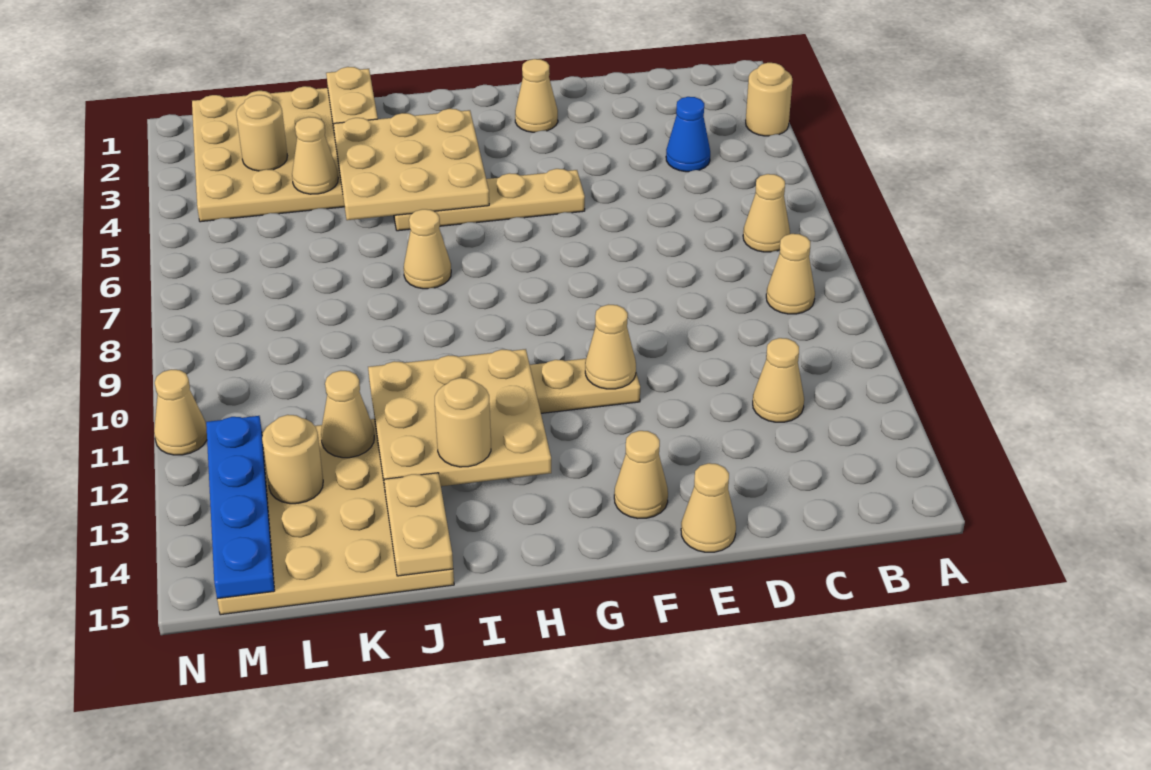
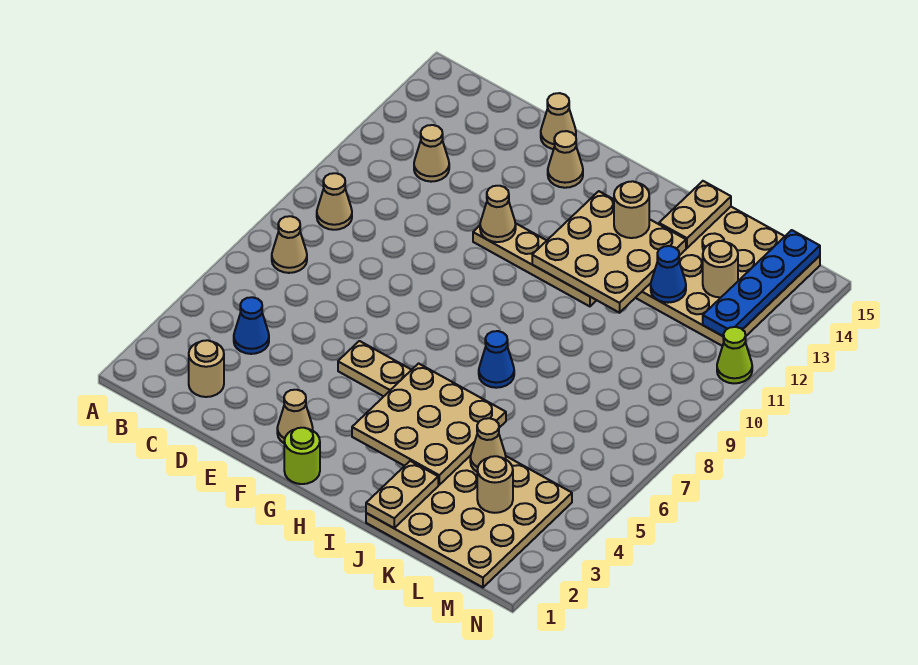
tan round brick A3 level 1 -> tan round brick C2 level 1
none -> lime round brick G1 level 1
tan cone I7 level 1 -> blue cone I7 level 1
tan cone K12 level 2 -> blue cone K12 level 2
tan cone N11 level 1 -> lime cone N11 level 1

